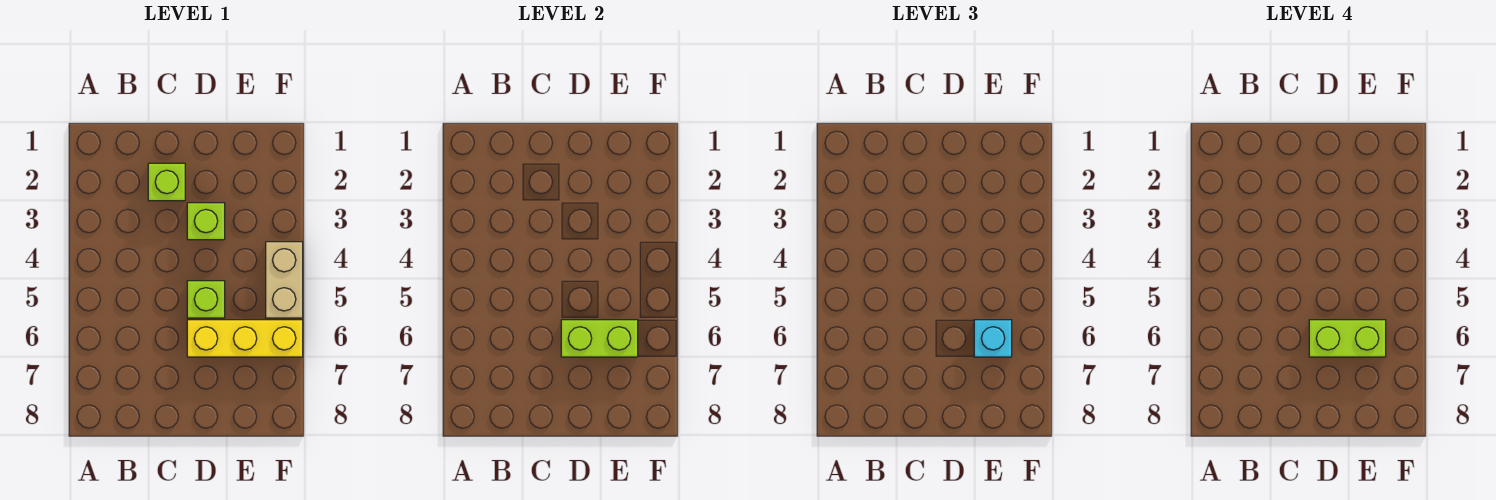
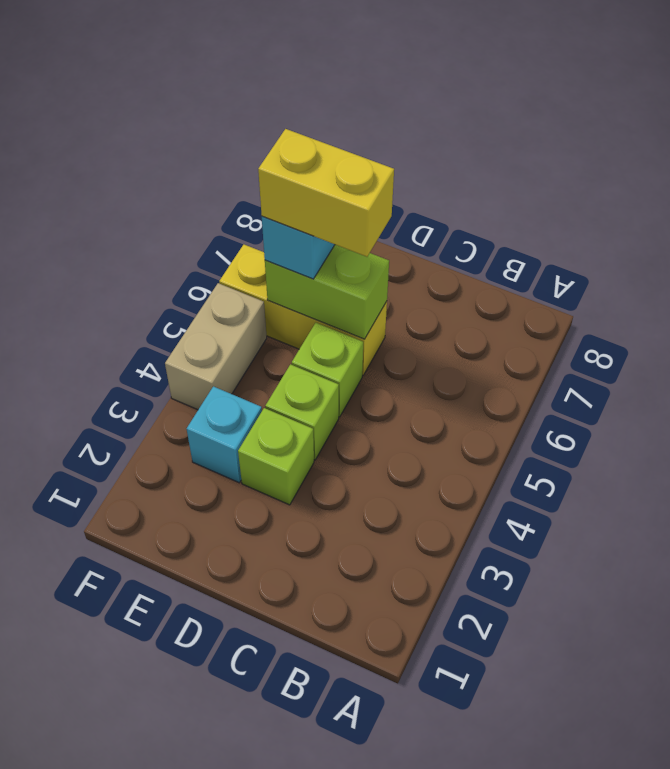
lime brick C2 level 1 -> lime brick D4 level 1
lime brick D6:E6 level 4 -> yellow brick D6:E6 level 4
none -> cyan brick E3 level 1

